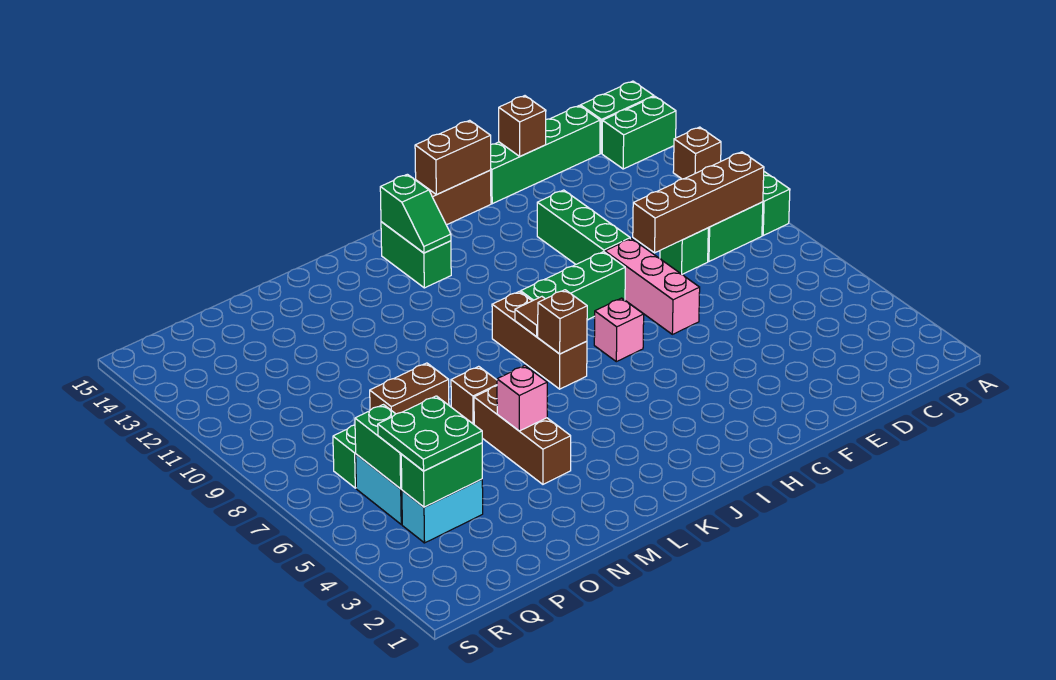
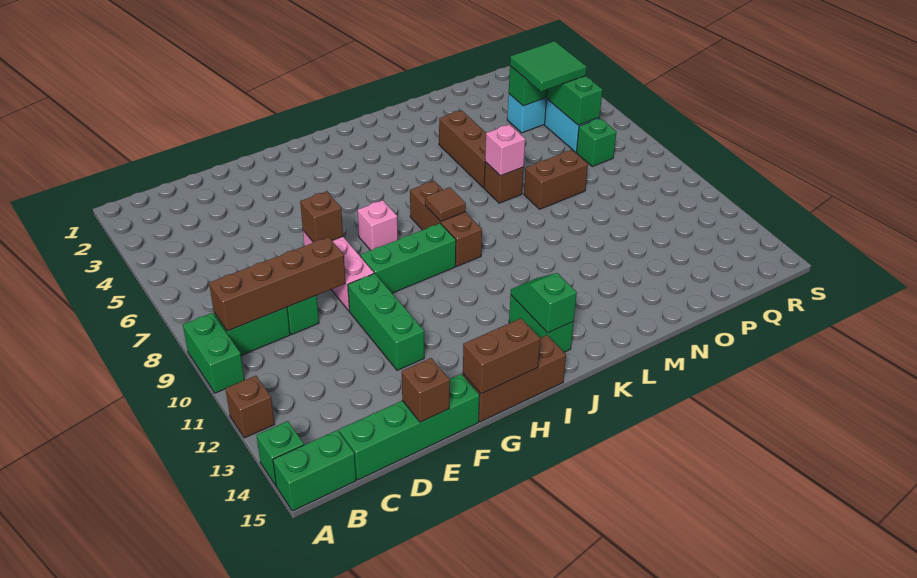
green brick A14:B14 level 1 -> green brick A14 level 1
brown brick J7 level 2 -> brown brick F7 level 2
pink brick M5 level 2 -> pink brick M7 level 2
green plate P4:Q5 level 3 -> green tile P4:Q5 level 3

